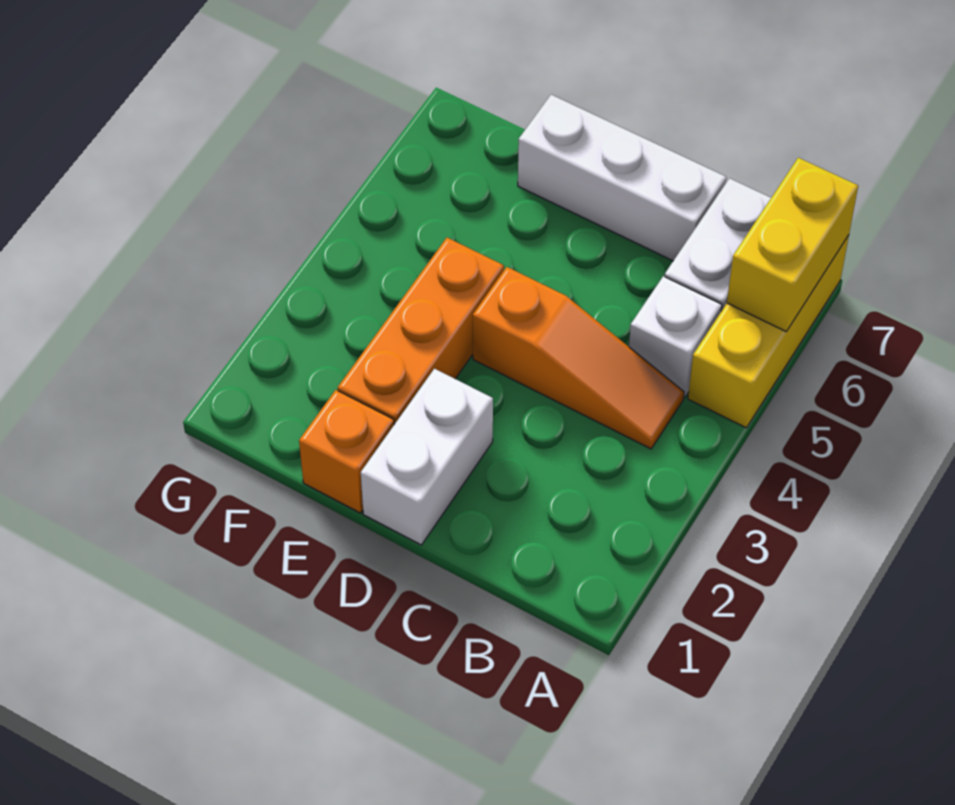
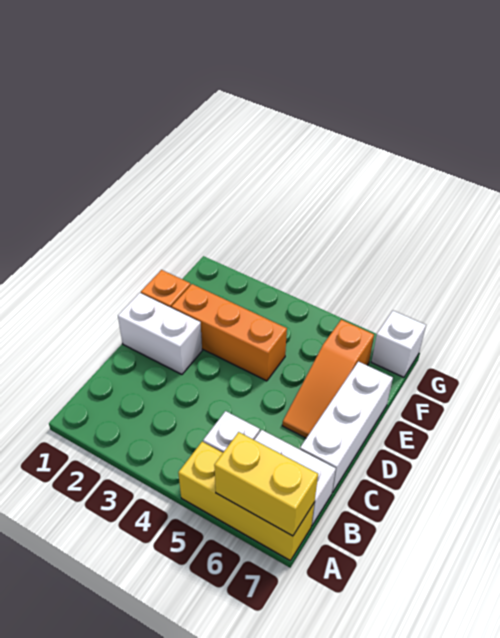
orange slope B4:D4 level 1 top D -> orange slope D6:F6 level 1 top F
none -> white brick G7 level 1

